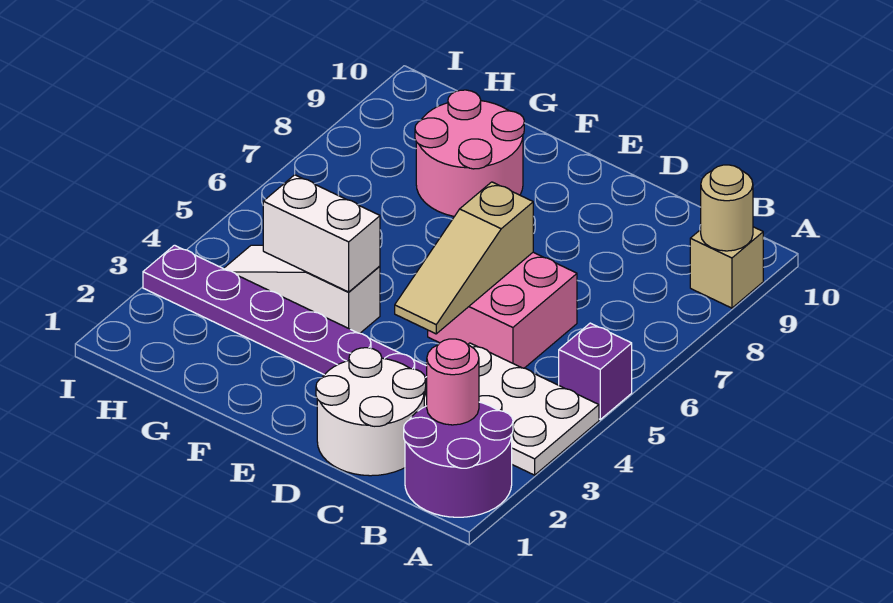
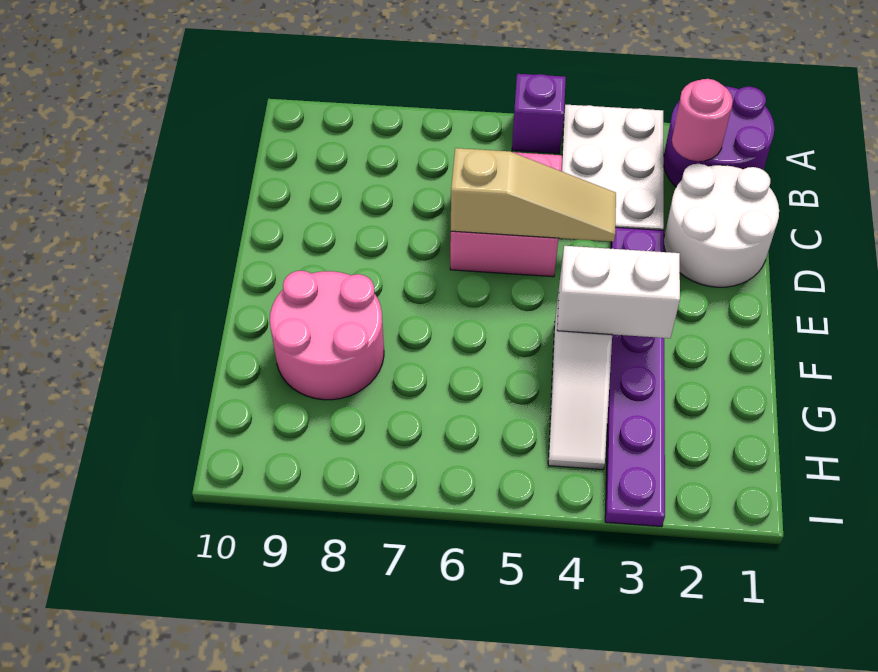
tan brick A9 level 1 -> none
tan round brick A9 level 2 -> none
white brick F4:G4 level 2 -> white brick F3:F4 level 2

